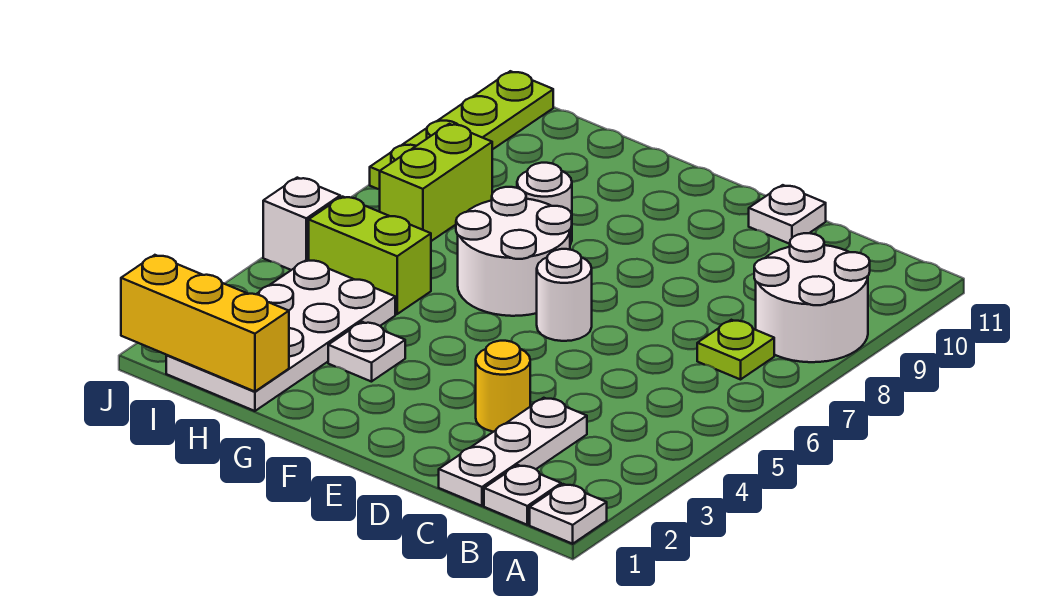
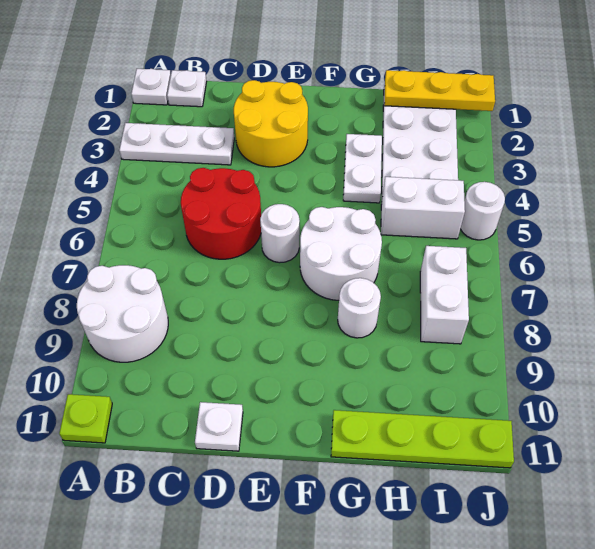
lime plate B7 level 1 -> lime plate A11 level 1
white plate C1:C3 level 1 -> white plate A3:C3 level 1
none -> red round brick C5:D6 level 1
yellow round brick D3 level 1 -> yellow round brick D2:E3 level 1
white plate G3 level 1 -> white plate G3:G4 level 1
yellow brick H1:J1 level 2 -> yellow plate H1:J1 level 2
lime brick H5:I5 level 1 -> white brick H5:I5 level 1
lime brick I7:I8 level 1 -> white brick I7:I8 level 1
white brick J5 level 1 -> white round brick J5 level 1
lime plate J8:J11 level 1 -> lime plate G11:J11 level 1

